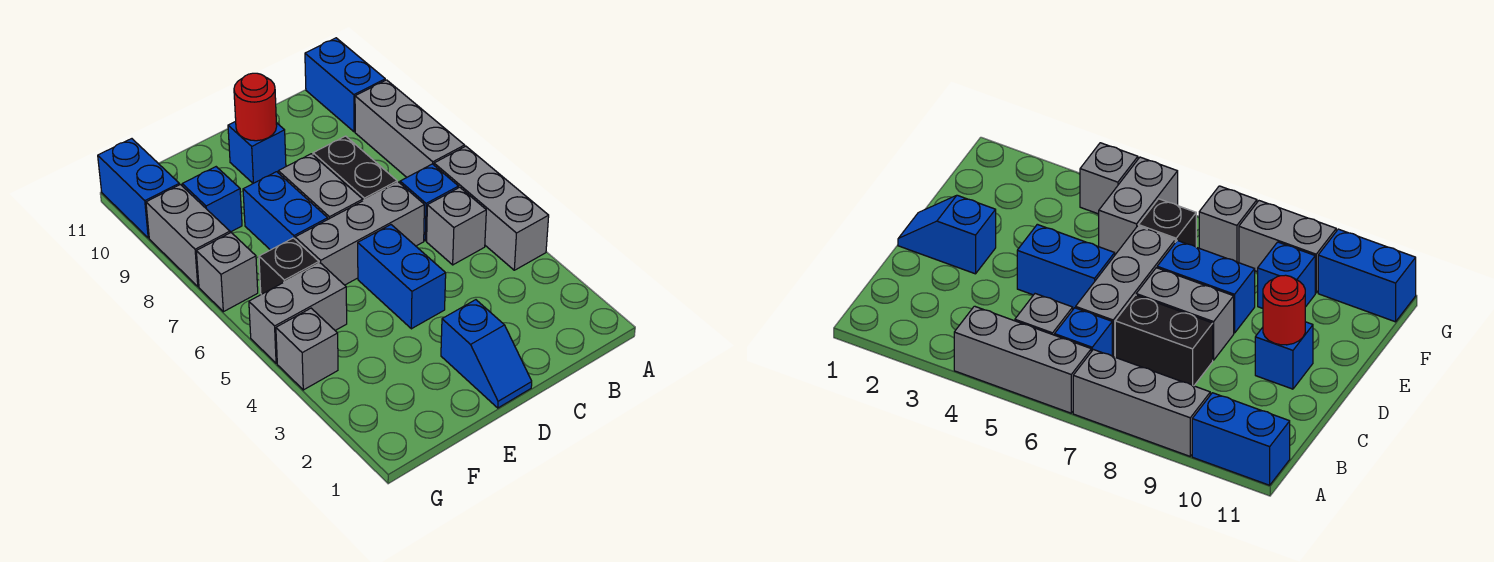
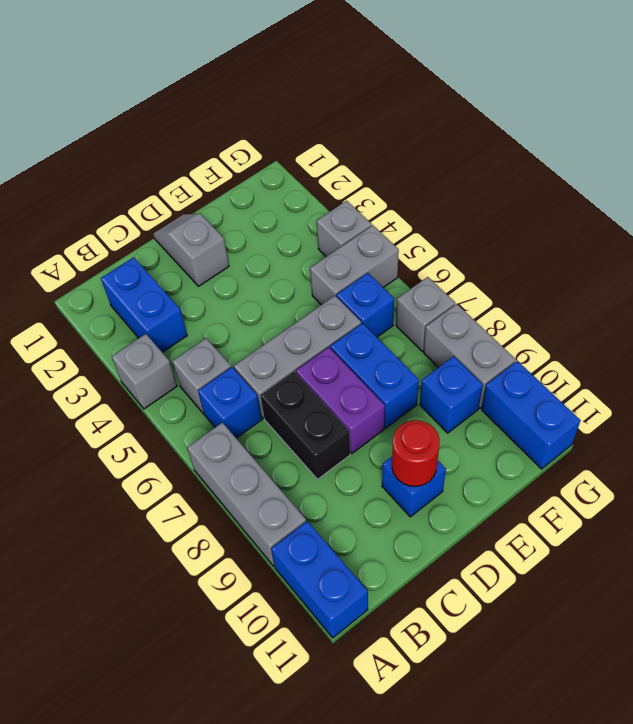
grey brick A4:A6 level 1 -> grey brick A4 level 1
blue slope D1:D2 level 1 top 2 -> grey slope D1:D2 level 1 top 2
blue brick D4:D5 level 1 -> blue brick B2:B3 level 1
grey brick D7:D8 level 1 -> purple brick D7:D8 level 1
black brick F6 level 1 -> blue brick F6 level 1

